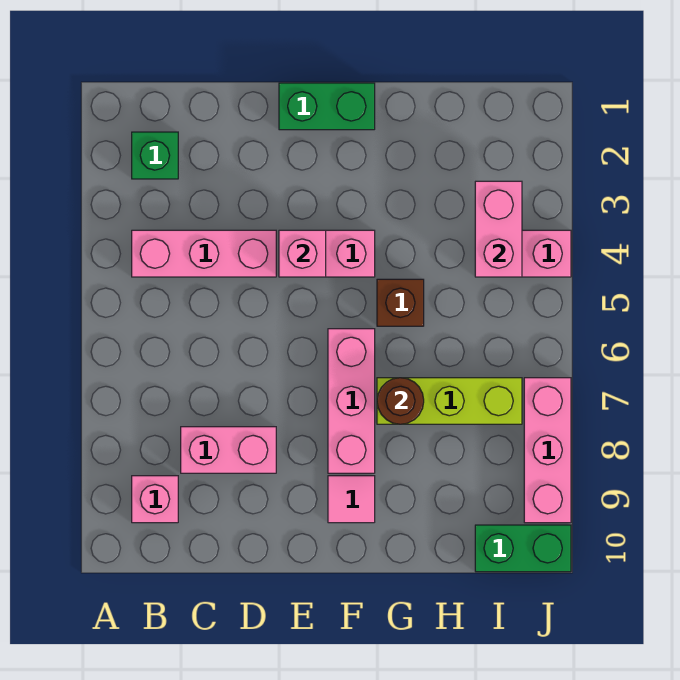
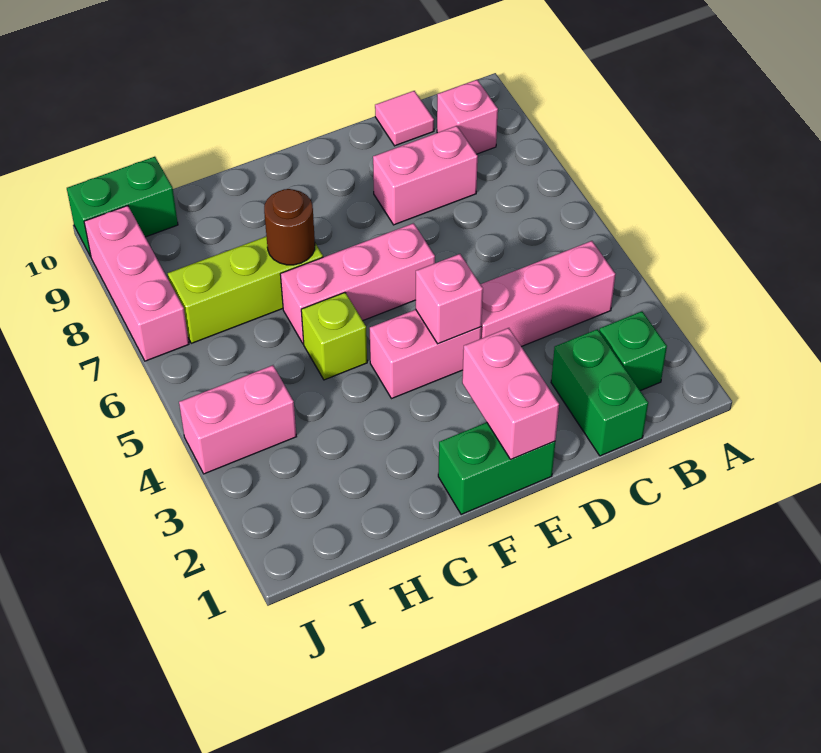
none -> green brick C1:C2 level 1
pink brick F6:F8 level 1 -> pink brick E6:G6 level 1
pink tile F9 level 1 -> pink tile C10 level 1
brown brick G5 level 1 -> lime brick G5 level 1
pink brick I3:I4 level 2 -> pink brick E1:E2 level 2

